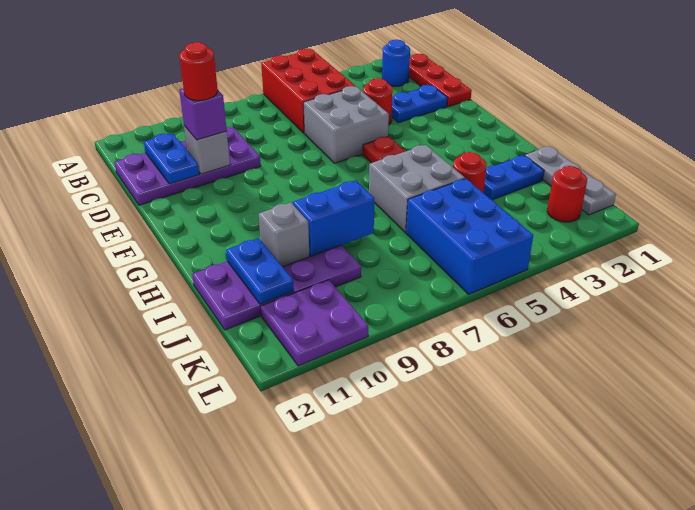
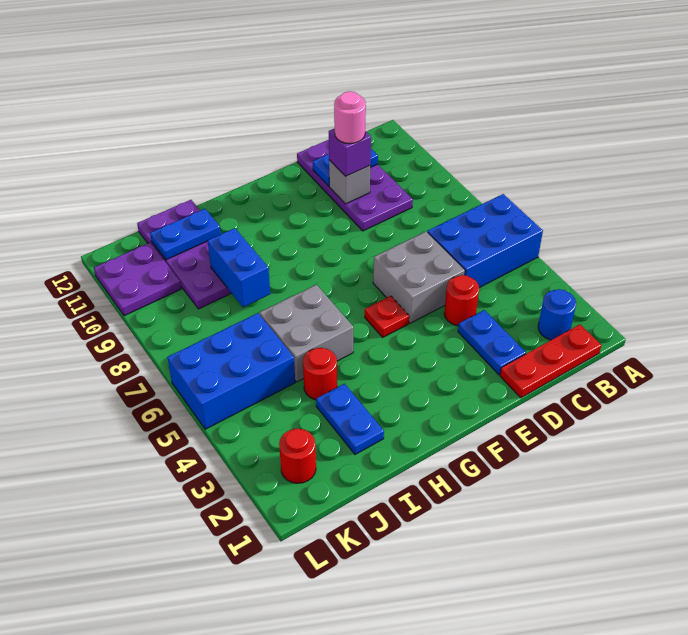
red brick A5:C6 level 1 -> blue brick A5:C6 level 1
red round brick D10 level 4 -> pink round brick D10 level 4
grey plate I1:K1 level 1 -> none
grey brick I10 level 2 -> none

